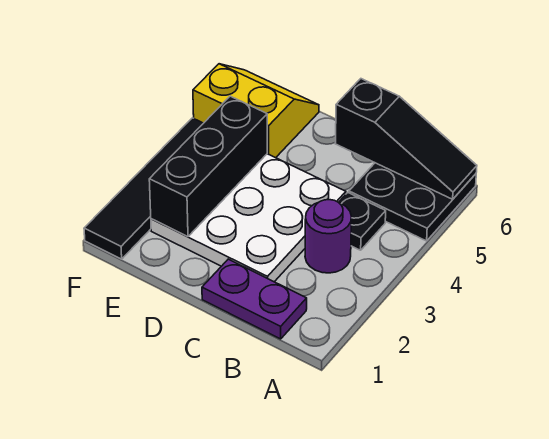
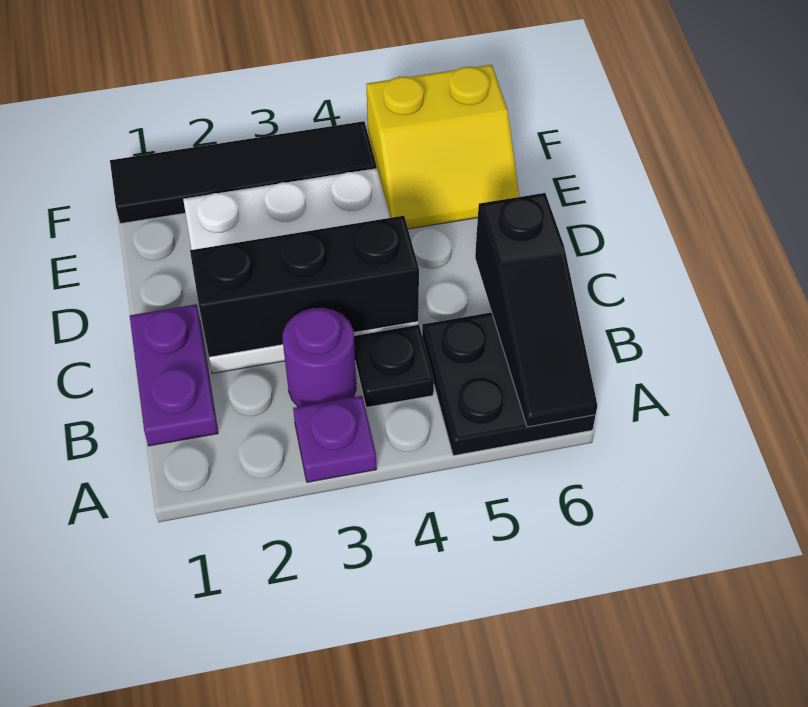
none -> purple plate A3 level 1
black brick E2:E4 level 2 -> black brick C2:C4 level 2
yellow slope E5:F6 level 1 top 5 -> yellow slope E5:F6 level 1 top F

